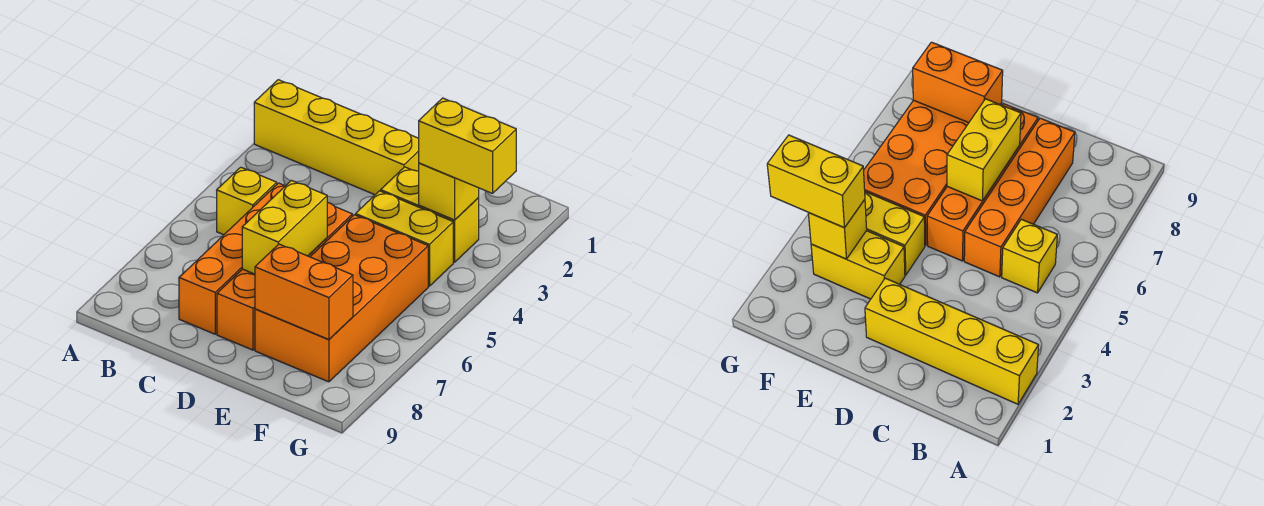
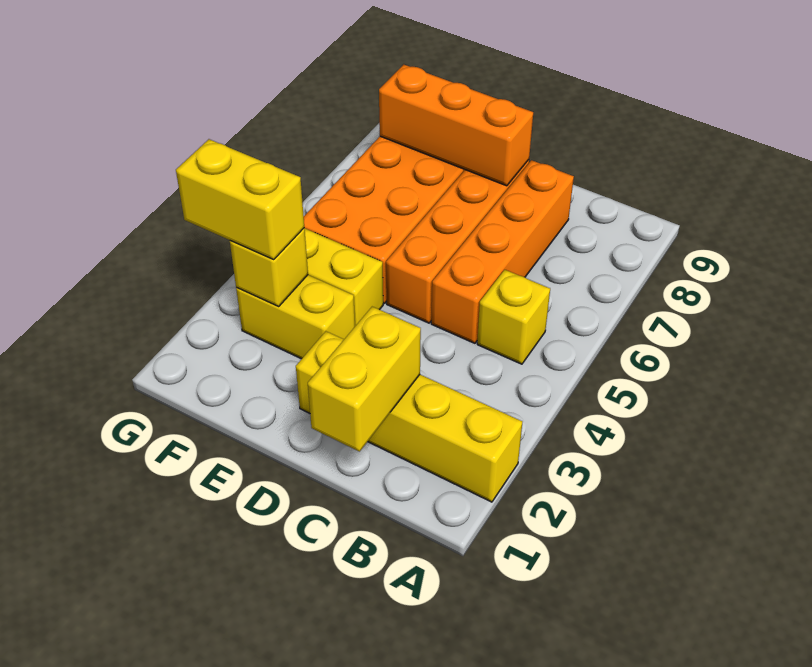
yellow brick D6:D7 level 2 -> yellow brick C1:C2 level 2
orange brick E8:F8 level 2 -> orange brick D8:F8 level 2

